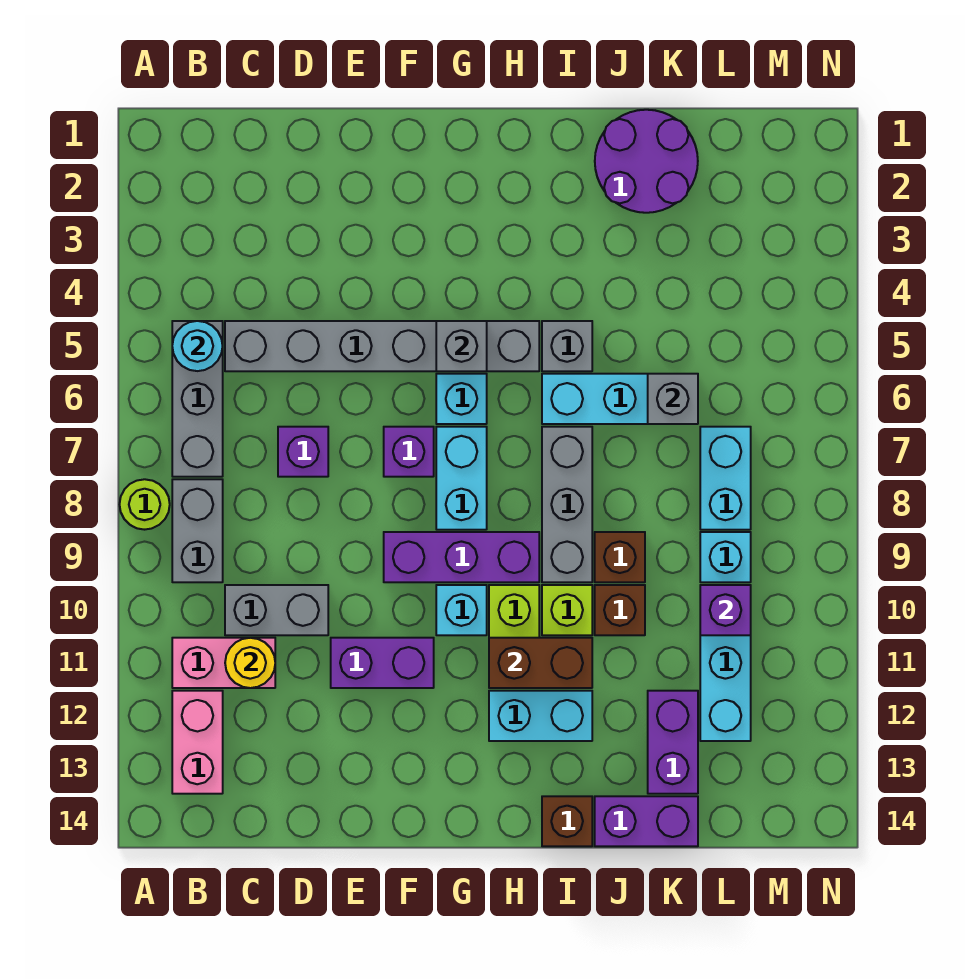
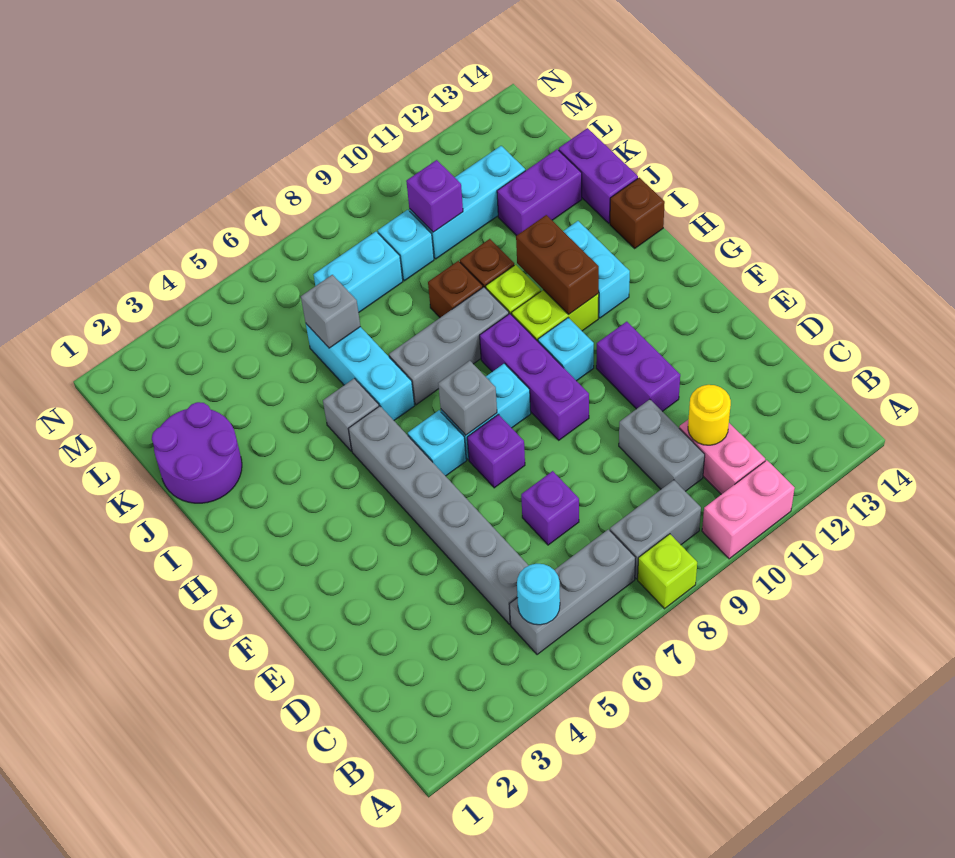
lime round brick A8 level 1 -> lime brick A8 level 1
pink brick B12:B13 level 1 -> pink brick A10:A11 level 1
grey brick G5 level 2 -> grey brick G7 level 2

